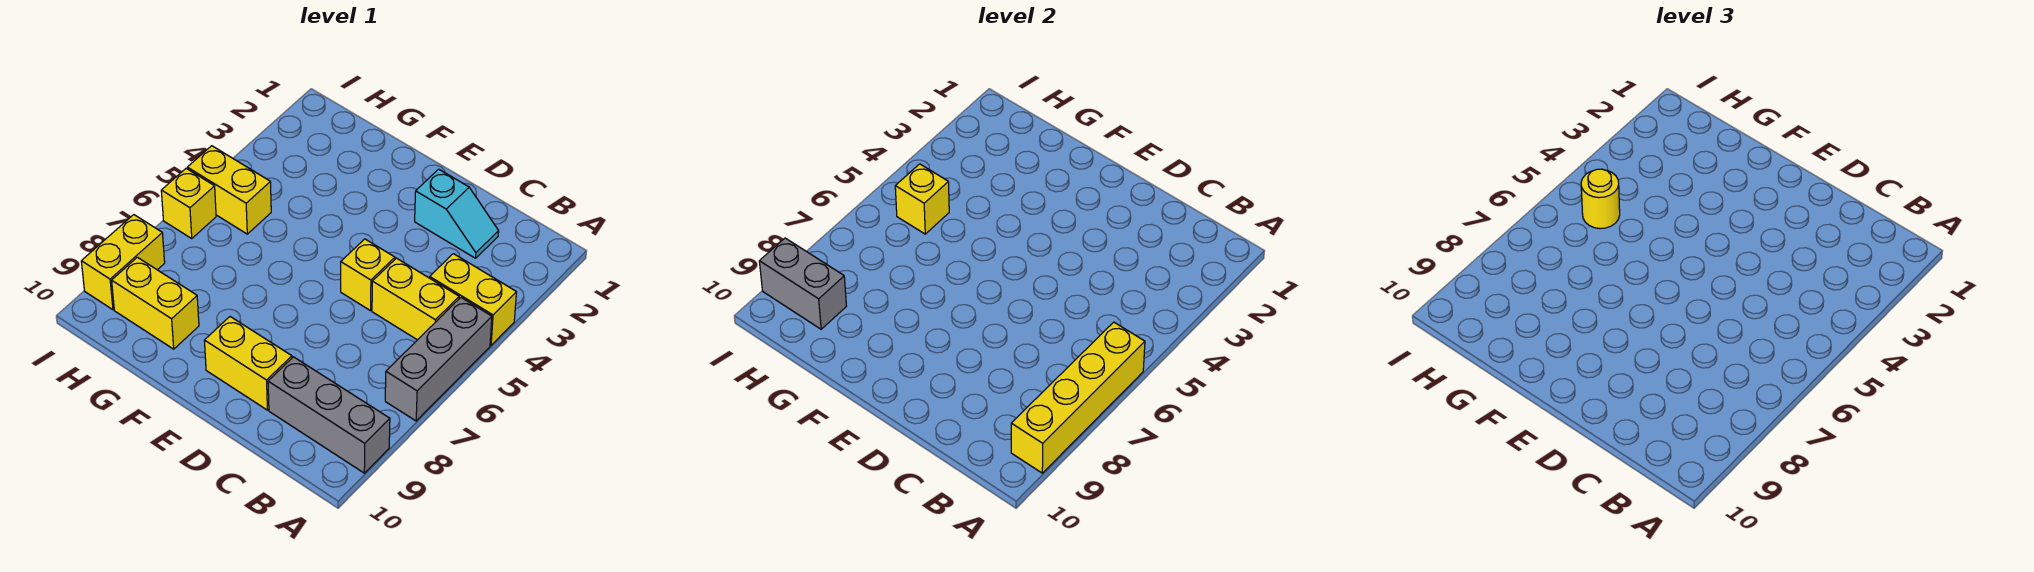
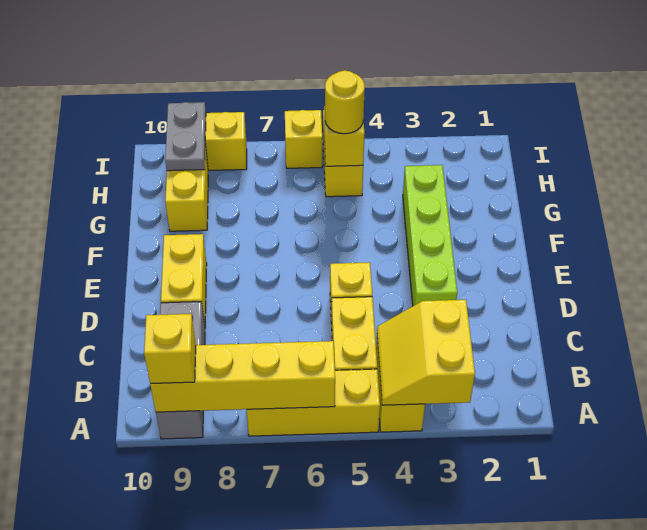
none -> yellow slope A3:B4 level 2 top 3
grey brick A5:A7 level 1 -> yellow brick A5:A7 level 1
none -> yellow brick A9 level 3
cyan slope C2:D2 level 1 top D -> none
none -> lime brick D3:G3 level 1
grey brick H9:I9 level 2 -> grey plate H9:I9 level 2

